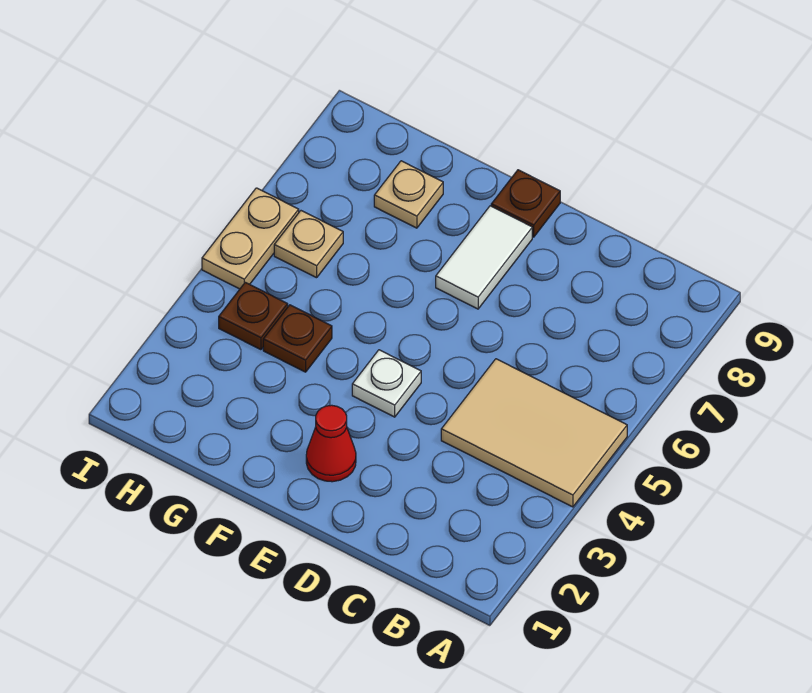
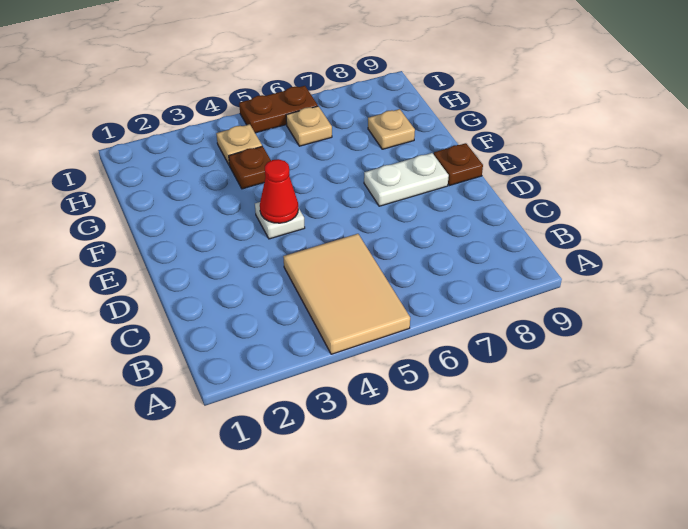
red cone E2 level 1 -> red cone E4 level 2
white tile E7:E8 level 1 -> white plate E7:E8 level 1
brown plate H4 level 1 -> tan plate H4 level 1
tan plate I5:I6 level 1 -> brown plate I5:I6 level 1

